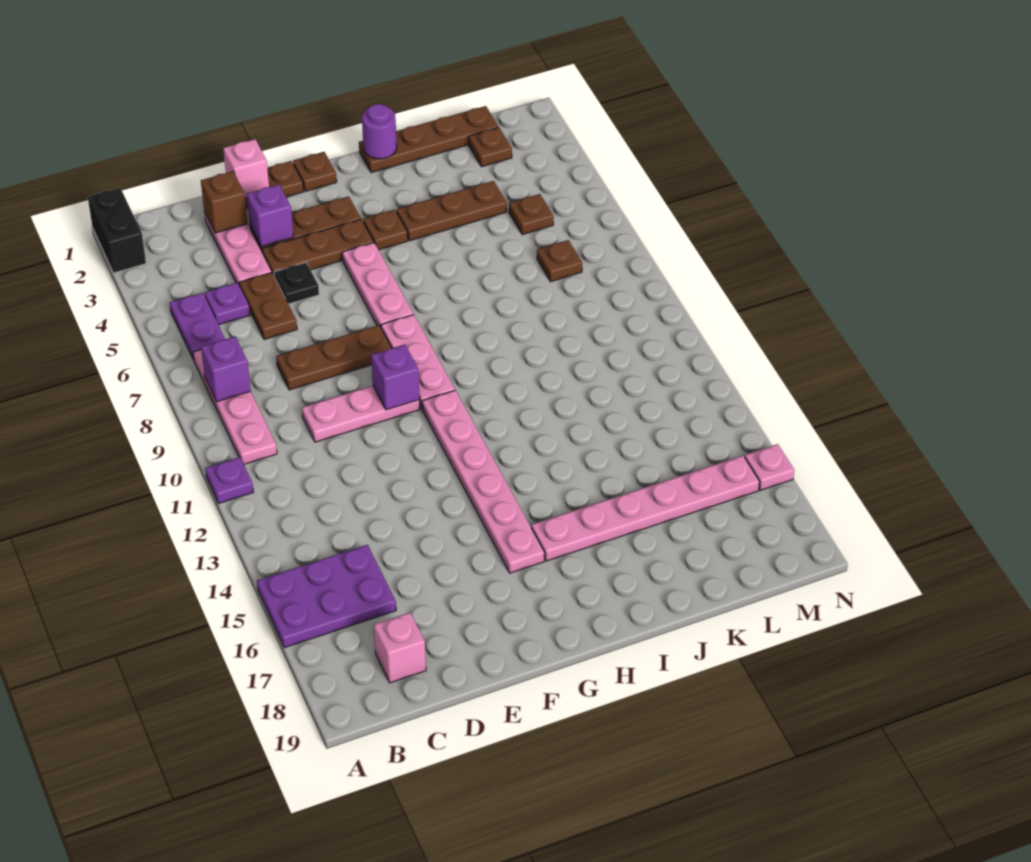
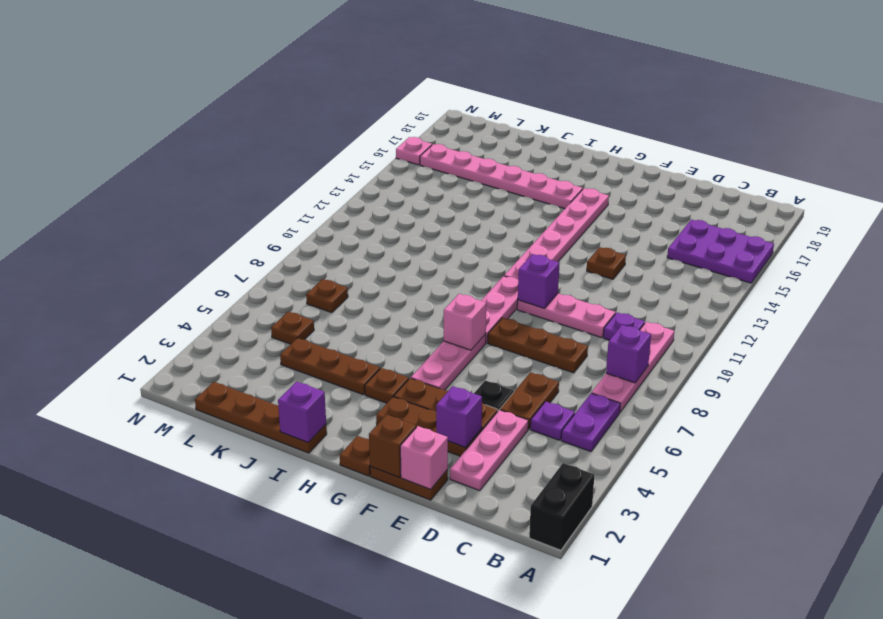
purple plate A11 level 1 -> purple plate C10 level 1
pink brick C18 level 1 -> pink brick G7 level 2
brown brick D2 level 2 -> brown brick F1 level 2
purple round brick I1 level 2 -> purple brick I1 level 2
brown plate L2 level 1 -> brown plate E13 level 1

